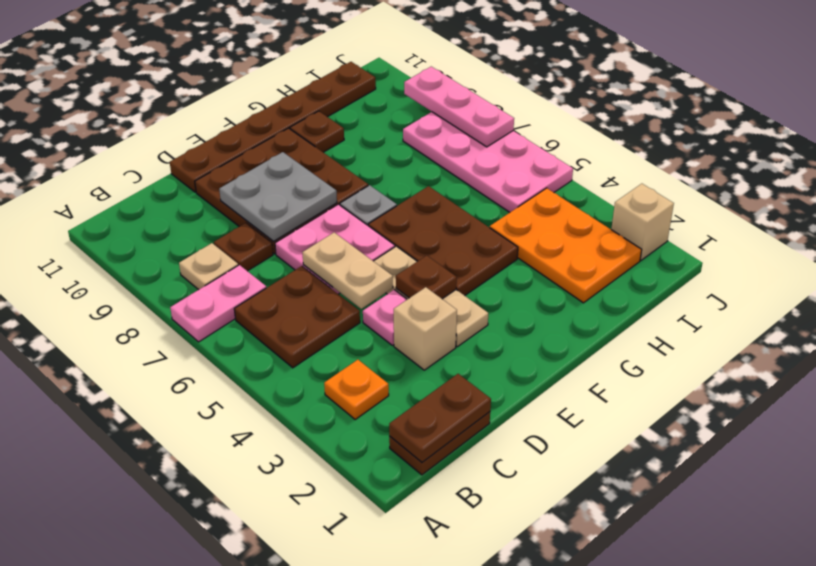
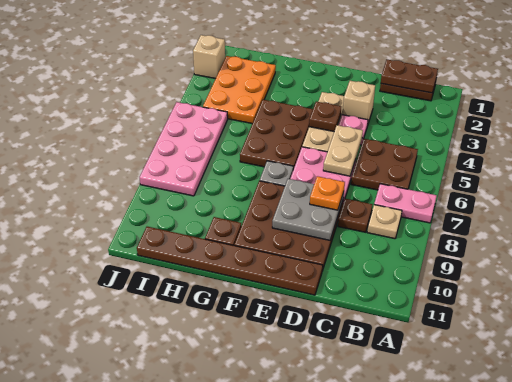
orange plate B3 level 1 -> orange plate D8 level 3
pink plate J7:J9 level 2 -> none

